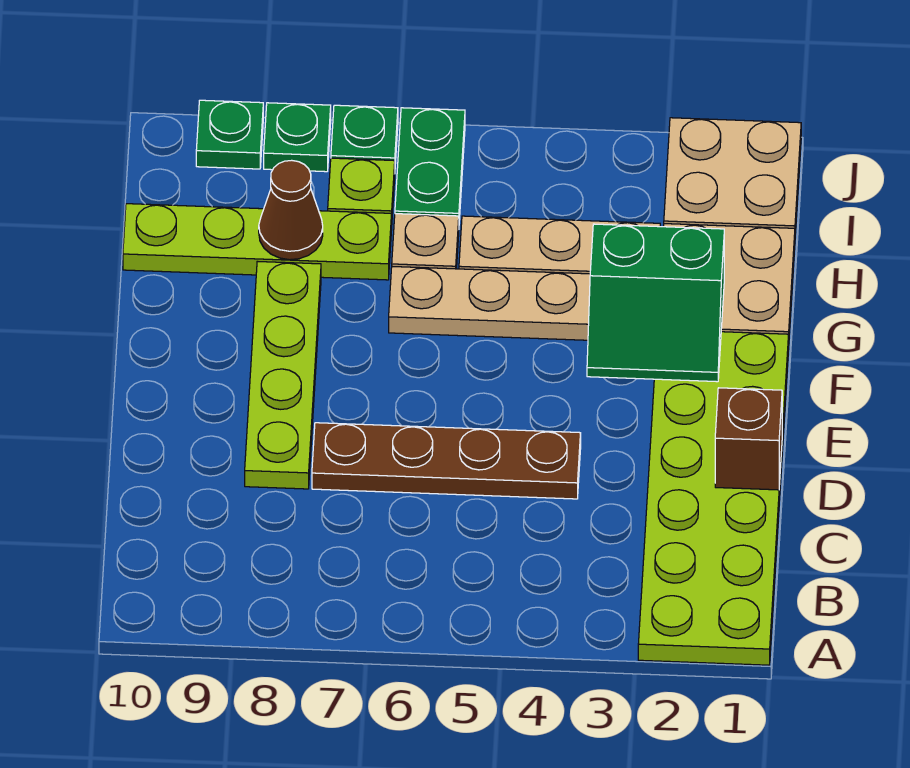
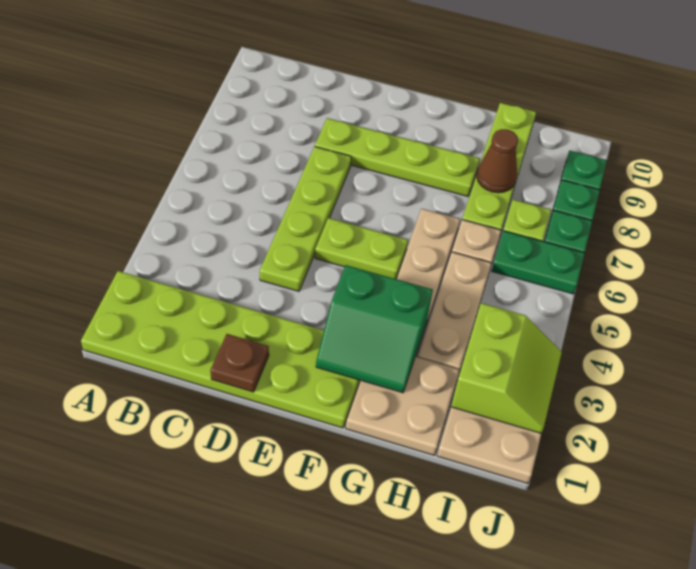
brown brick D1 level 2 -> brown plate D1 level 2
brown plate D4:D7 level 1 -> lime plate D4:D7 level 1
none -> lime plate E5:F5 level 1
green slope F2:G3 level 2 top G -> green slope F2:G3 level 2 top 3
none -> lime slope I2:J3 level 2 top I

